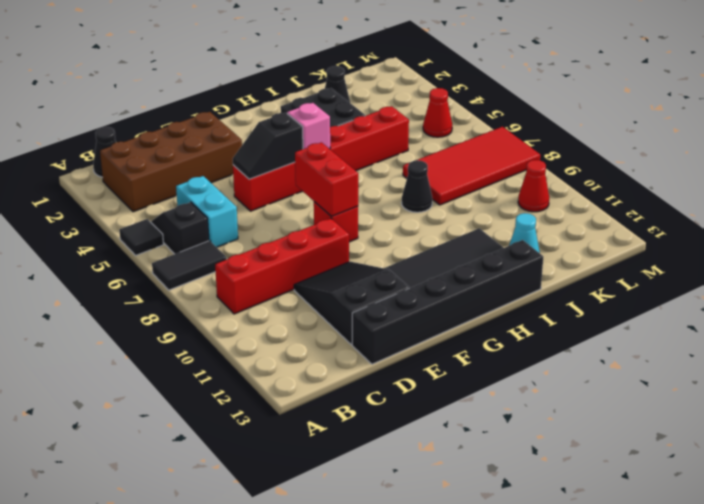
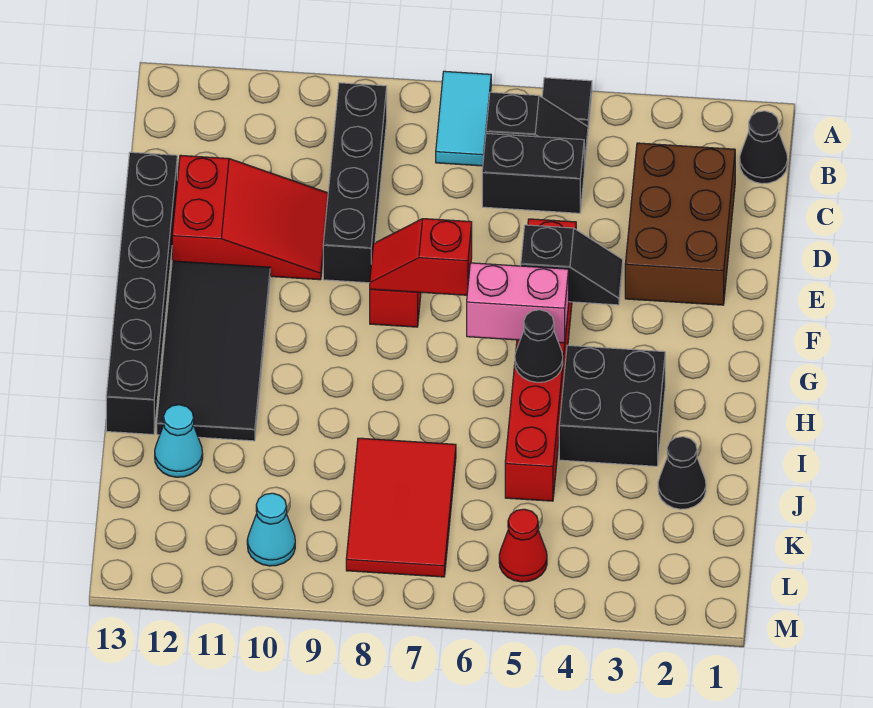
black tile A7:B7 level 1 -> cyan tile A7:B7 level 1
brown brick B2:E3 level 1 -> brown brick C2:E3 level 1
red brick B9:E9 level 1 -> black brick B9:E9 level 1
cyan brick C5:C6 level 1 -> black brick C5:C6 level 1
black slope D10:E12 level 1 top 12 -> red slope D10:E12 level 1 top 12
black slope E5:F5 level 2 top F -> black slope F4:F5 level 2 top 5
red brick F7:F8 level 2 -> red slope F7:F8 level 2 top 7
pink brick G5 level 2 -> pink brick G5:G6 level 2
black cone I8 level 1 -> black cone H5 level 2
red tile J7:M8 level 1 -> red tile J7:L8 level 1
red cone L10 level 1 -> cyan cone L10 level 1

